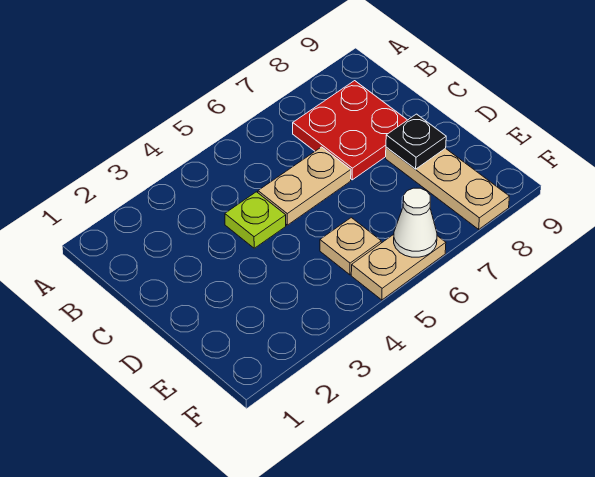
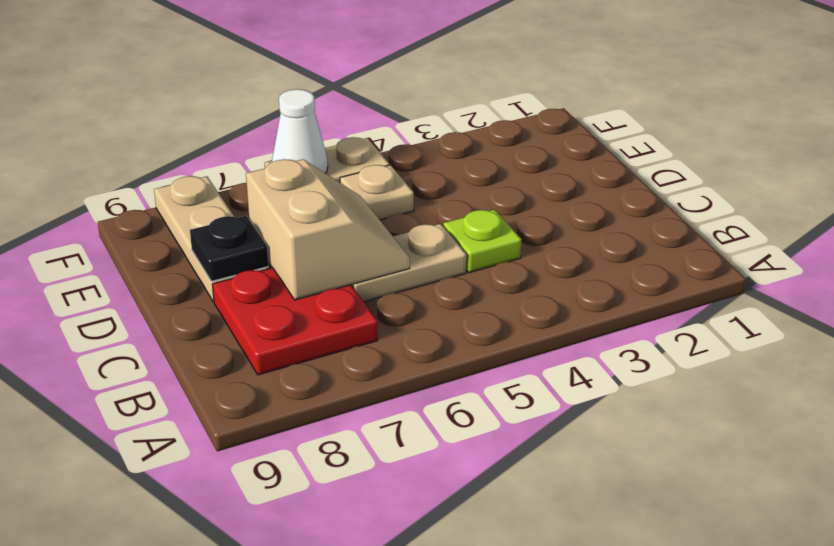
none -> tan slope C6:D7 level 2 top 7

